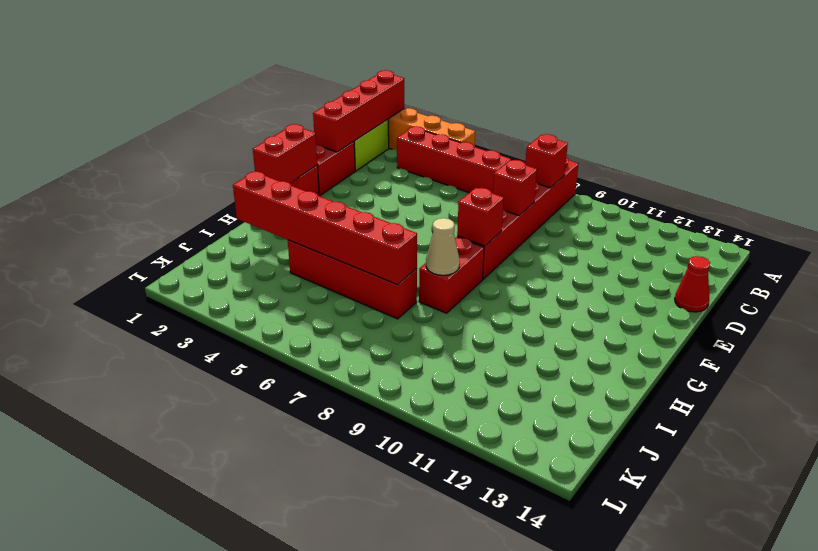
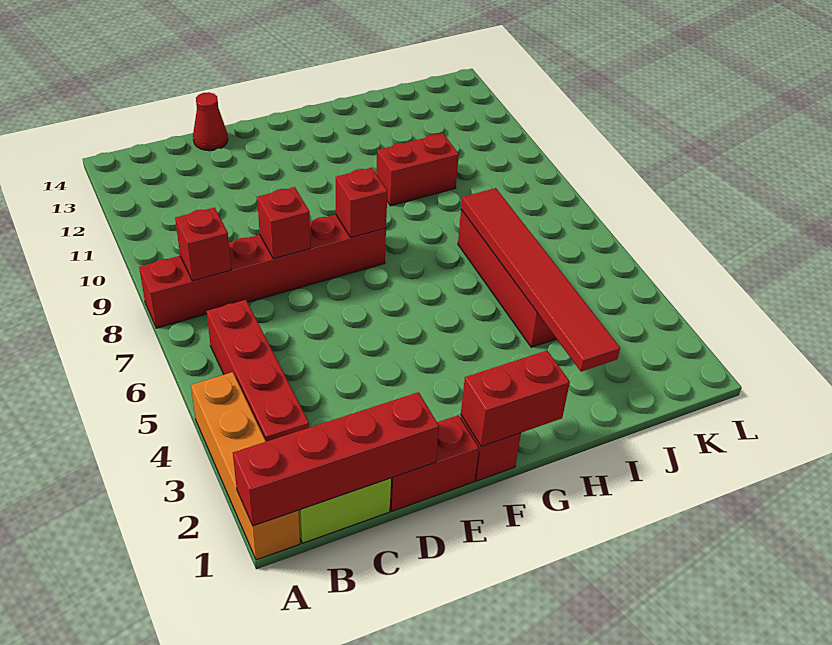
red brick G8:H8 level 1 -> red brick H10:I10 level 1
tan cone H8 level 2 -> none
red brick I2:I7 level 2 -> red tile I2:I7 level 2

